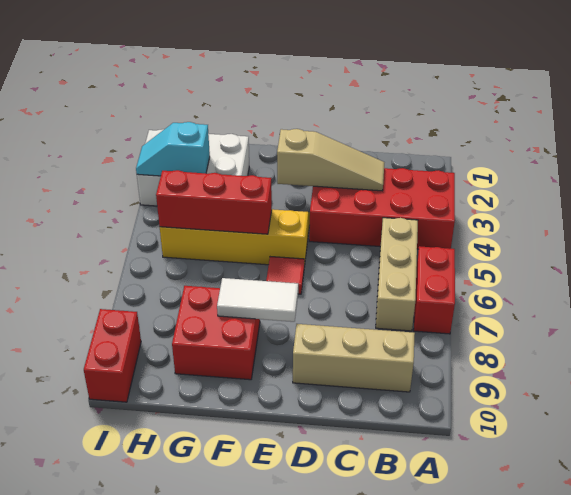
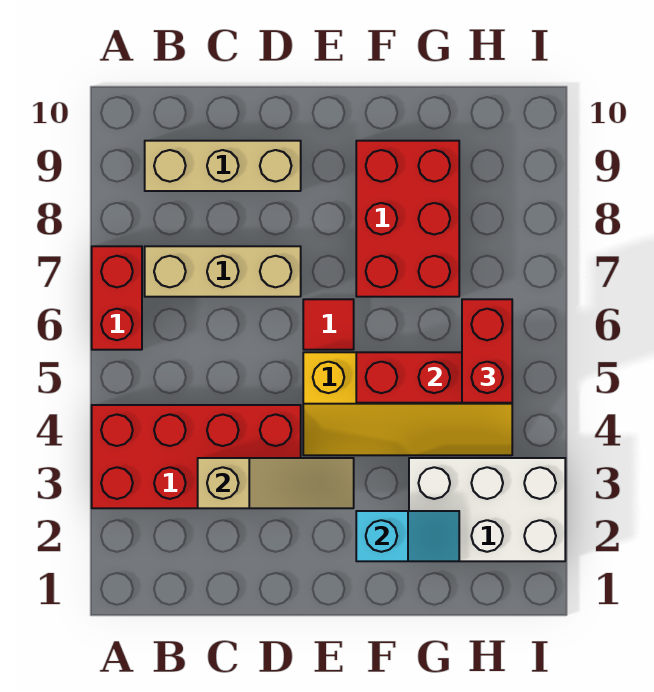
tan brick B5:B7 level 1 -> tan brick B7:D7 level 1
tan slope C3:E3 level 2 top E -> tan slope C3:E3 level 2 top C
white tile E8:F8 level 2 -> none
red brick F8:G9 level 1 -> red brick F7:G9 level 1
cyan slope H3:I3 level 2 top H -> cyan slope F2:G2 level 2 top F
red brick I9:I10 level 1 -> red brick H5:H6 level 3

